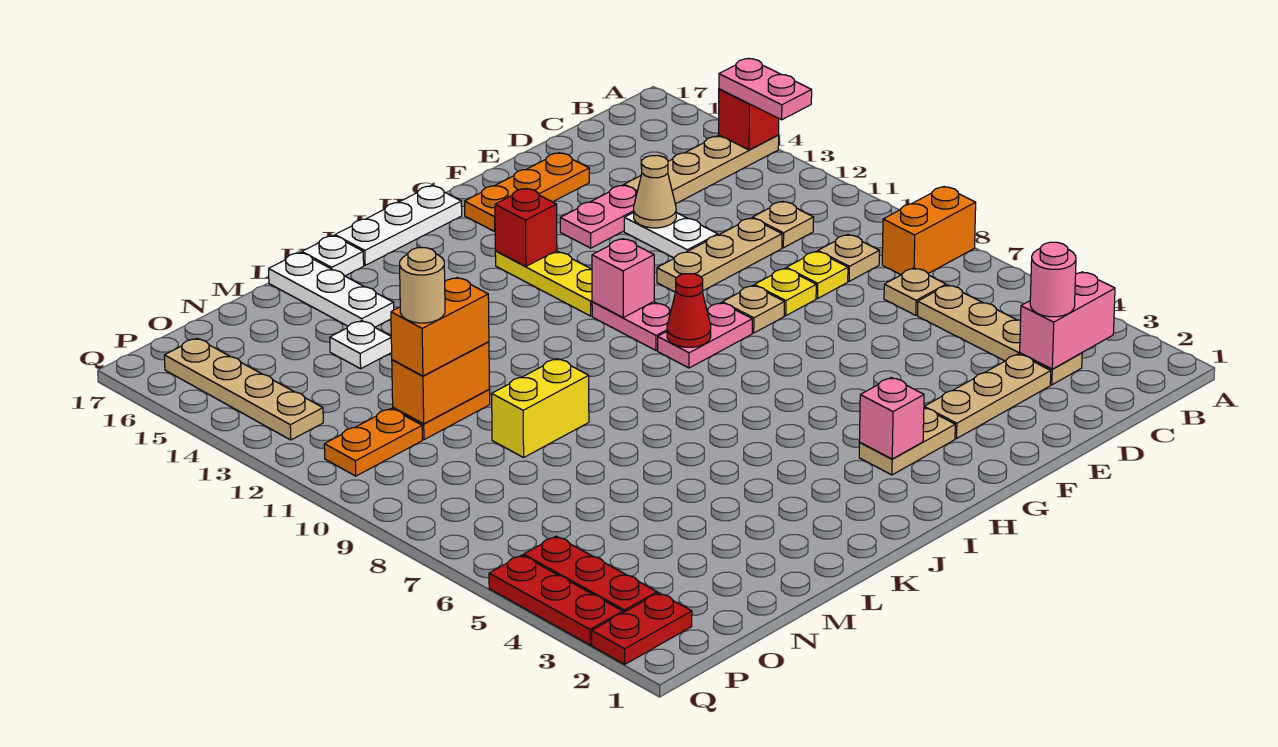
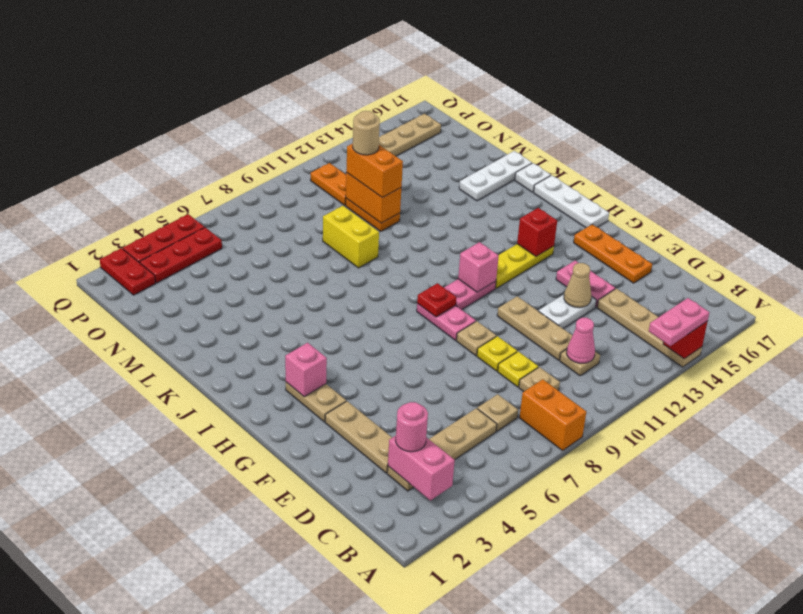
none -> pink cone C11 level 2
red cone H9 level 2 -> red plate H9 level 2
white plate M14 level 1 -> none

